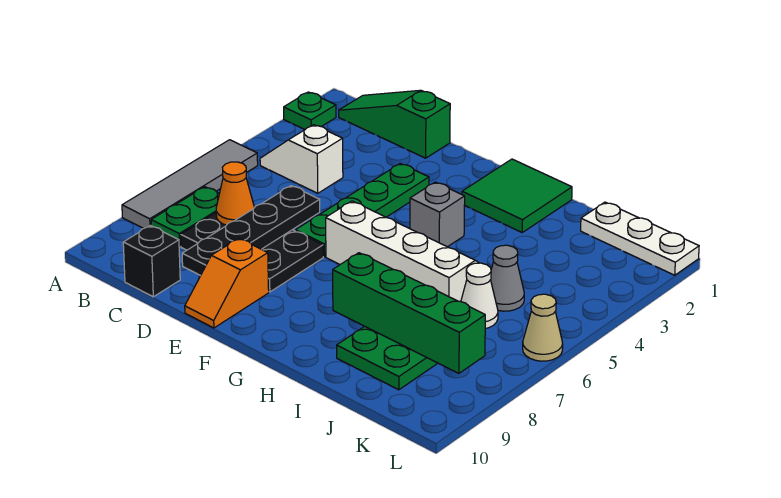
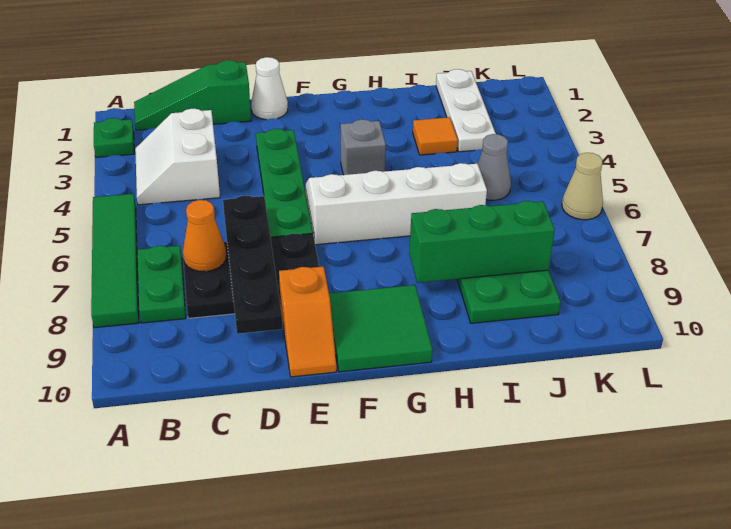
grey tile A5:A8 level 1 -> green tile A5:A8 level 1
white slope B4:C4 level 1 top C -> white slope B3:C4 level 1 top C
black brick C10 level 1 -> none
green tile G1:H2 level 1 -> green tile F9:G10 level 1
green brick H8:K8 level 2 -> green brick H8:J8 level 2
none -> orange tile I3 level 1
white plate J1:L1 level 1 -> white plate J1:J3 level 1
white cone J6 level 1 -> white cone E1 level 1

